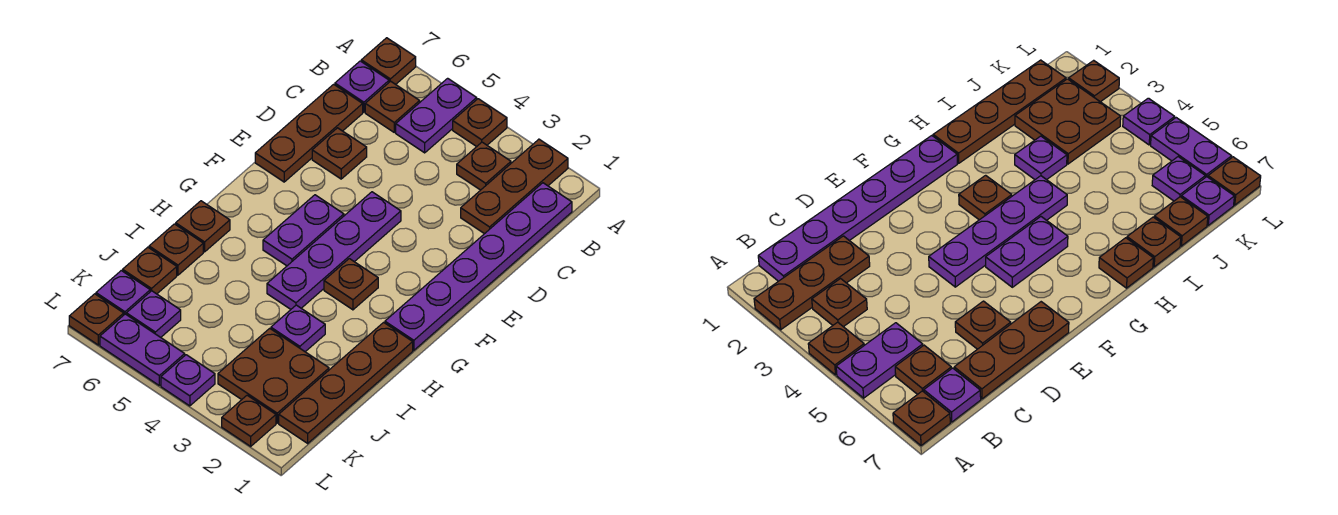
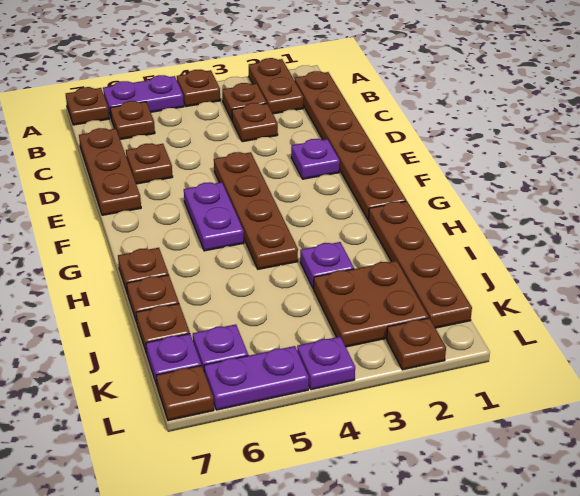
brown plate A2:C2 level 1 -> brown plate A2:B2 level 1
purple plate A5:B5 level 1 -> purple plate A5:A6 level 1
purple plate B1:G1 level 1 -> brown plate B1:G1 level 1
purple plate B7 level 1 -> purple plate E2 level 1
purple plate E4:H4 level 1 -> brown plate E4:H4 level 1
brown plate G3 level 1 -> brown plate C3 level 1

